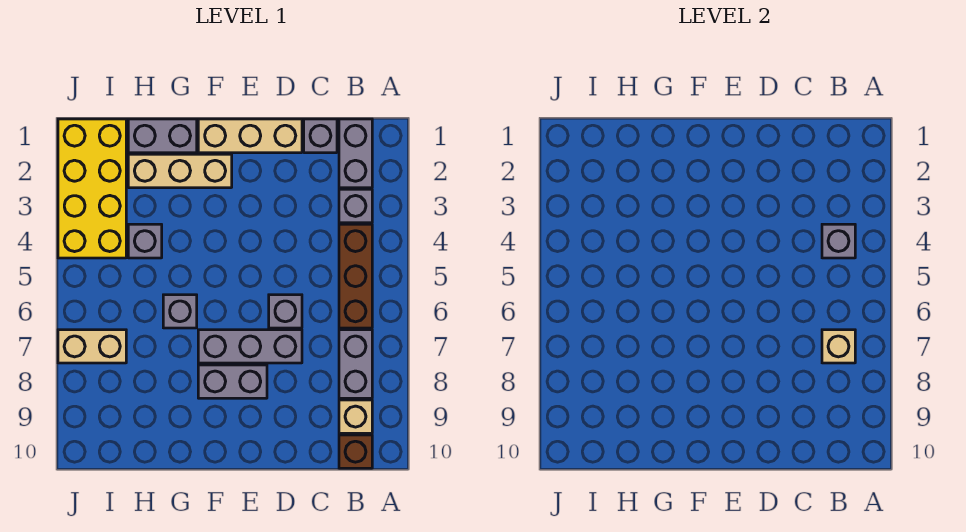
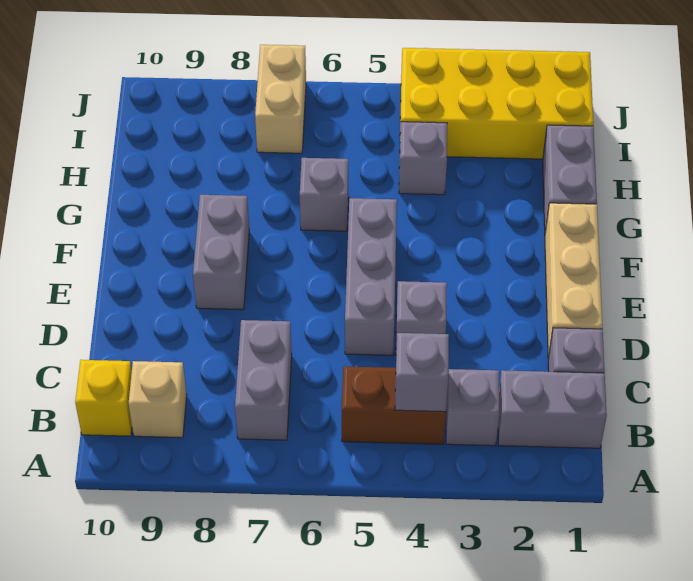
brown brick B4:B6 level 1 -> brown brick B4:B5 level 1
grey brick B7:B8 level 1 -> grey brick B7:C7 level 1
tan brick B7 level 2 -> none
brown brick B10 level 1 -> yellow brick B10 level 1
grey brick D6 level 1 -> grey brick D4 level 1
grey brick D7:F7 level 1 -> grey brick D5:F5 level 1
tan brick F2:H2 level 1 -> none

